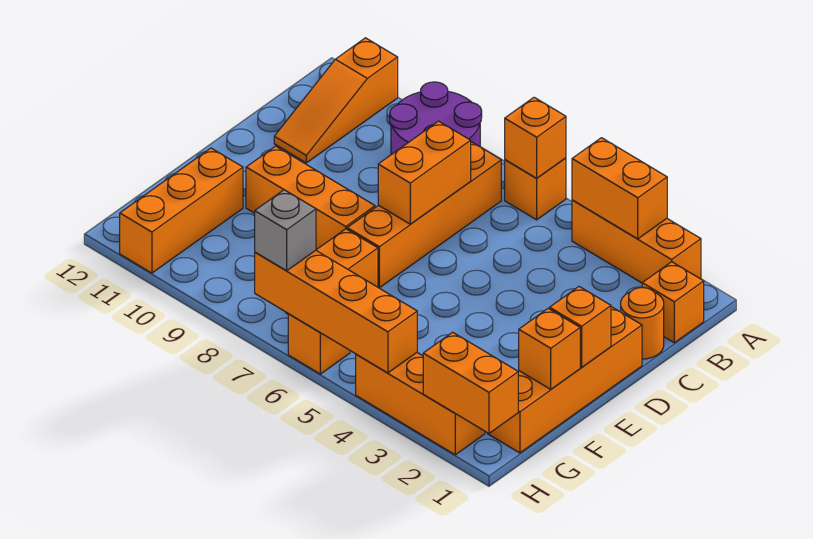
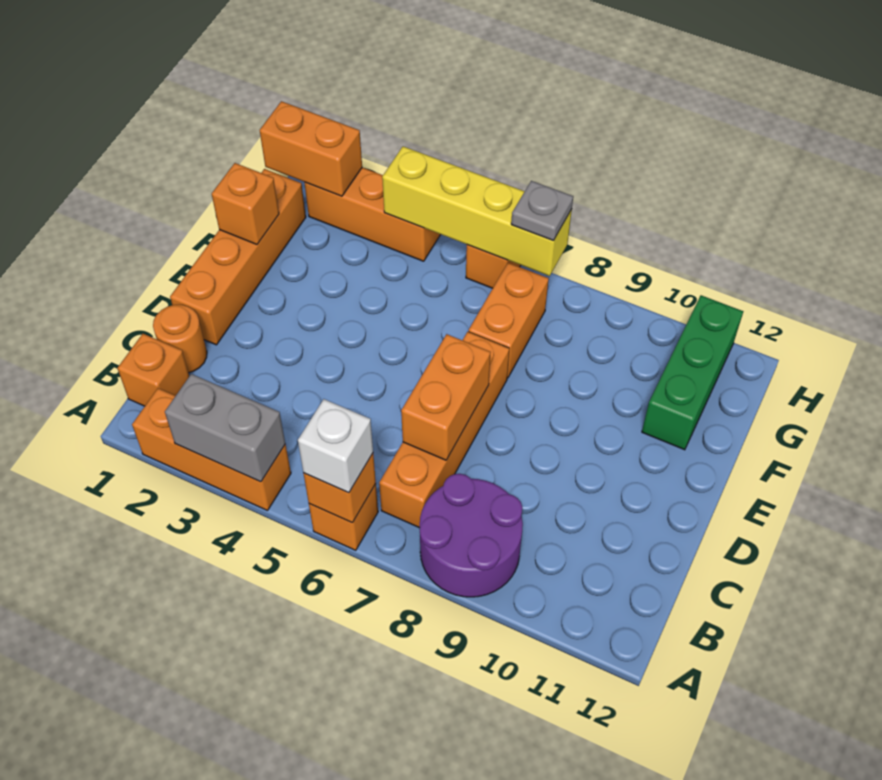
orange brick A3:A4 level 2 -> grey brick A3:A4 level 2
none -> white brick A6 level 3
orange slope A11:C11 level 1 top A -> none
orange brick E1 level 2 -> none
orange brick E8:E10 level 1 -> none
orange brick F11:H11 level 1 -> green brick F11:H11 level 1
orange brick H4:H7 level 2 -> yellow brick H4:H7 level 2
grey brick H7 level 3 -> grey plate H7 level 3

